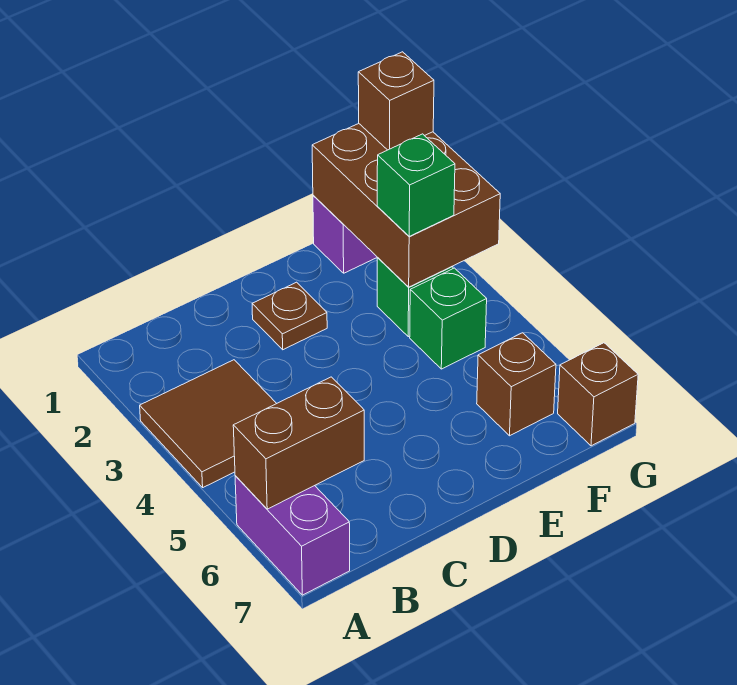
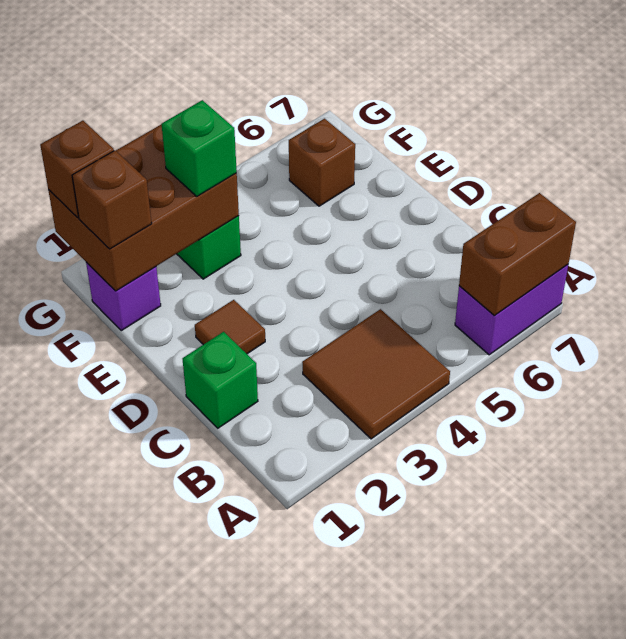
brown brick A6:B6 level 2 -> brown brick A6:A7 level 2
brown plate D2 level 1 -> brown tile D2 level 1
green brick F4 level 1 -> green brick C1 level 1
brown brick G7 level 1 -> brown brick F1 level 3

